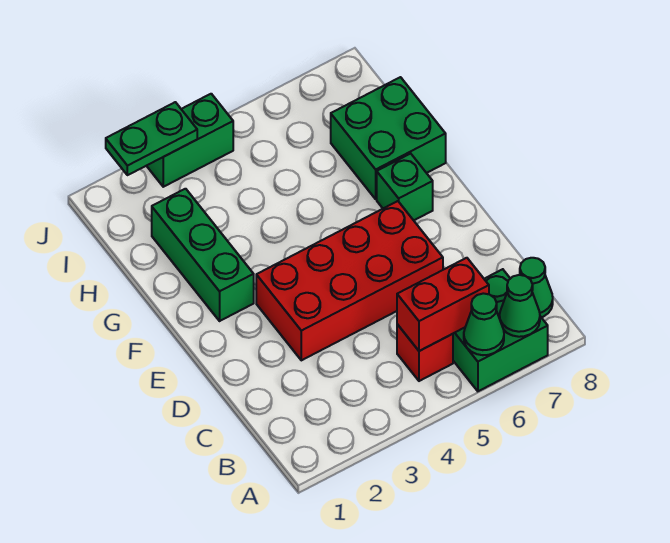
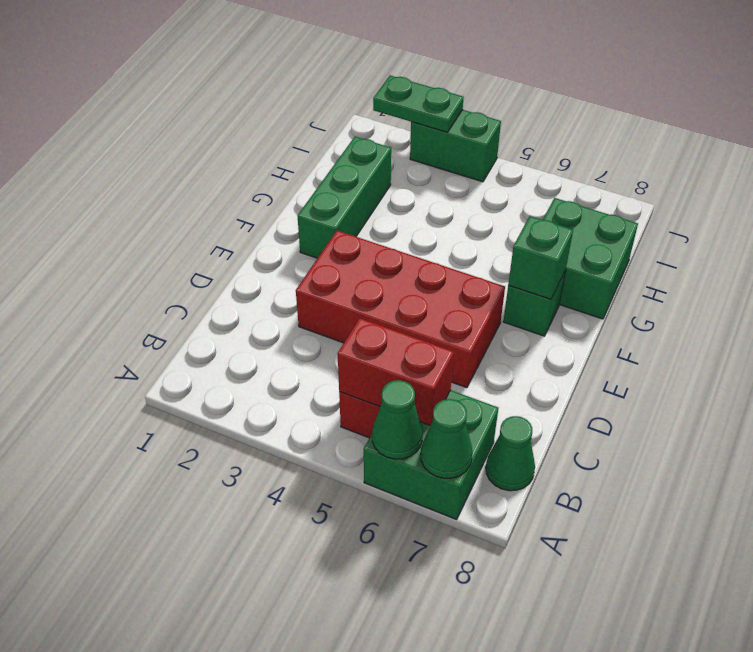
none -> green brick F7 level 2

